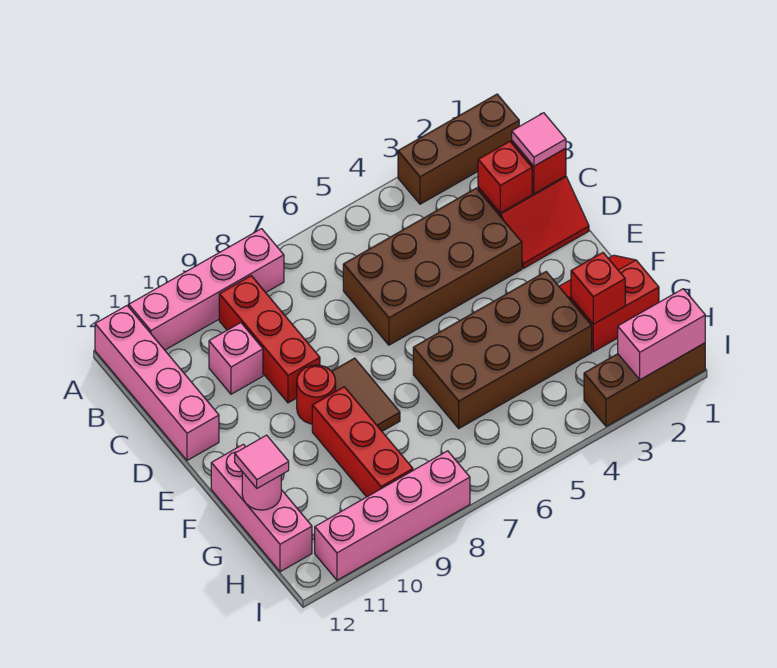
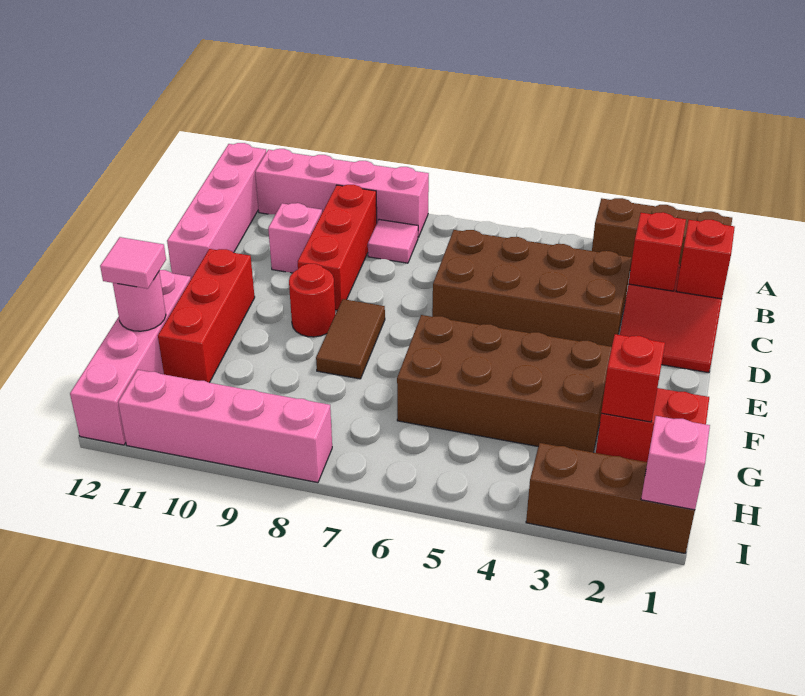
pink tile C1 level 3 -> pink tile B8 level 1
red brick F9:H9 level 1 -> red brick E11:G11 level 1
pink brick F12:H12 level 1 -> pink brick F12:I12 level 1
pink brick I1:I2 level 2 -> pink brick I1 level 2

